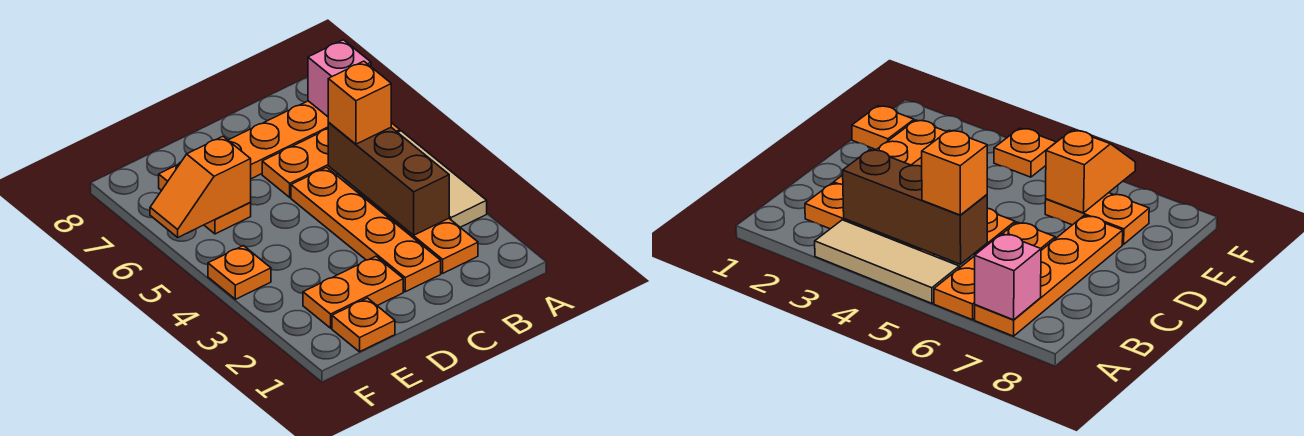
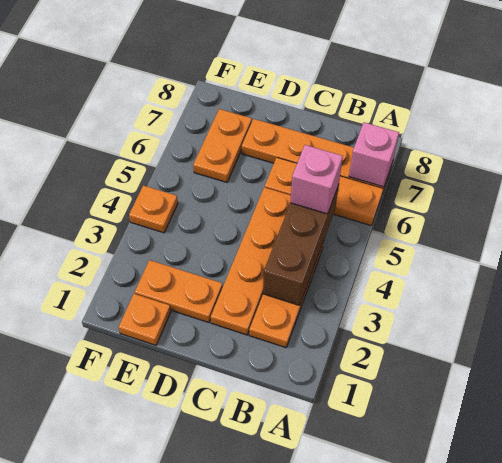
tan tile A3:A5 level 1 -> none
orange brick B5 level 3 -> pink brick B5 level 3
orange slope E6:F6 level 2 top E -> none

